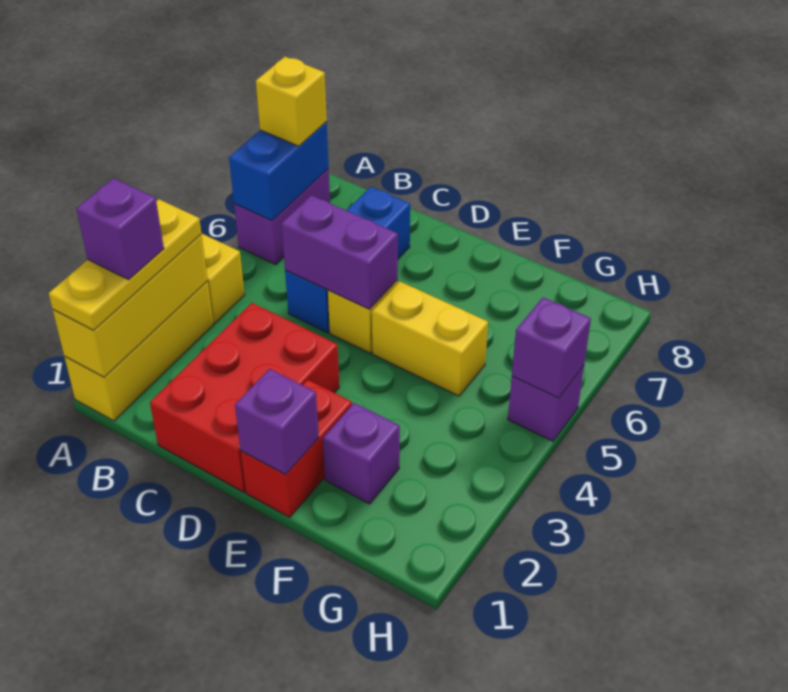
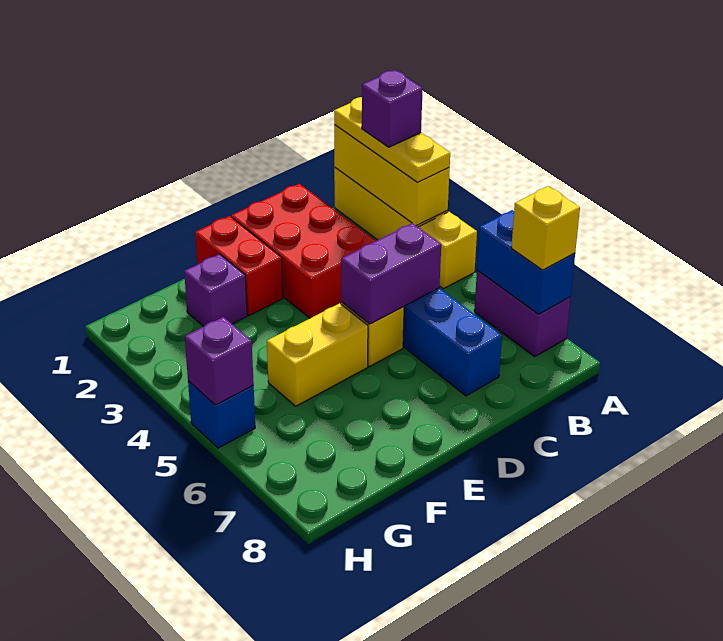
purple brick E1 level 2 -> none
purple brick H5 level 1 -> blue brick H5 level 1

